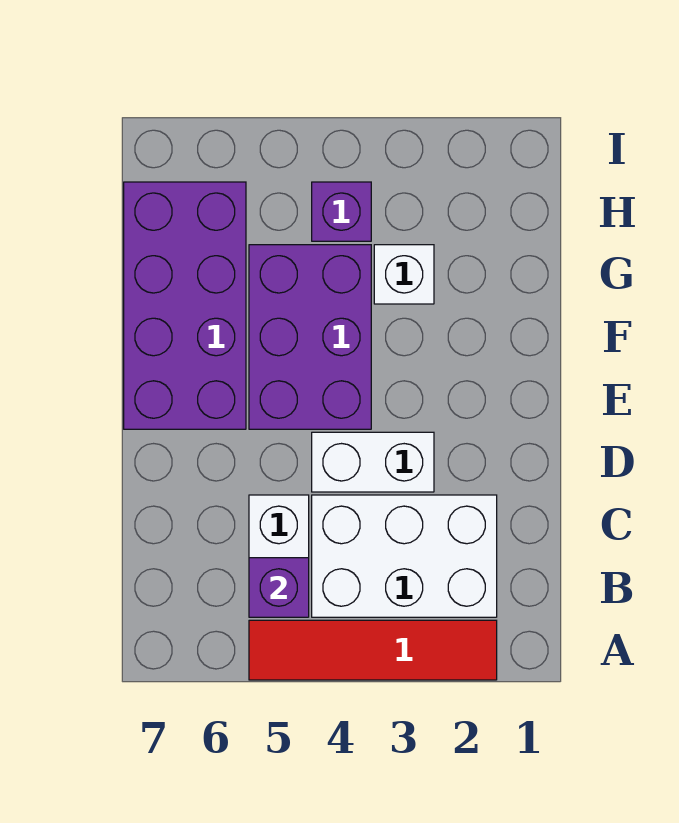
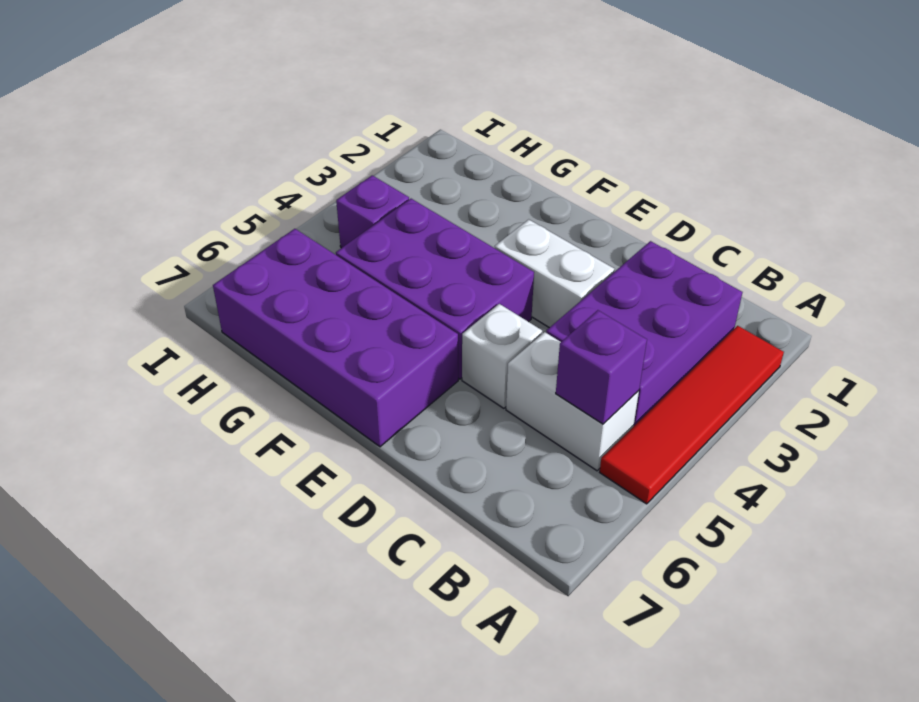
white brick B2:C4 level 1 -> purple brick B2:C4 level 1
white brick D3:D4 level 1 -> white brick D3:E3 level 1
white brick G3 level 1 -> white brick D5 level 1

